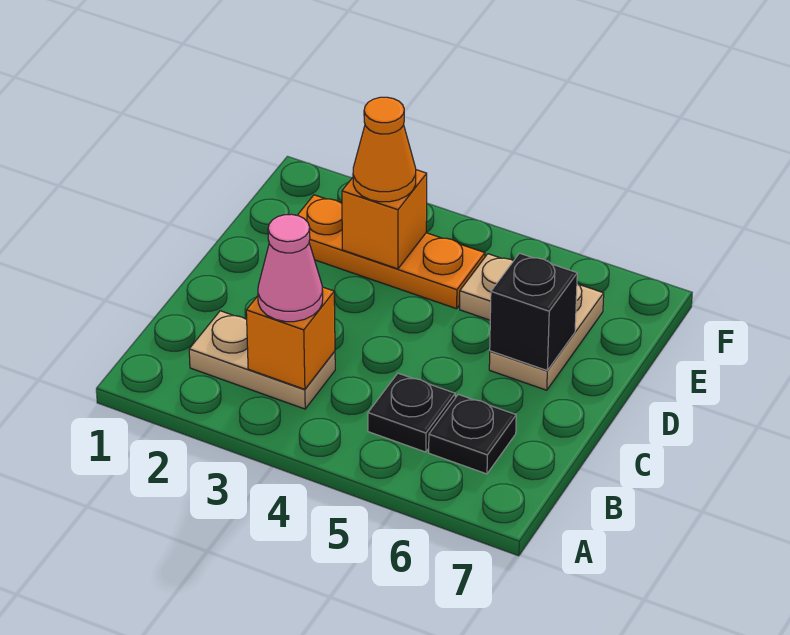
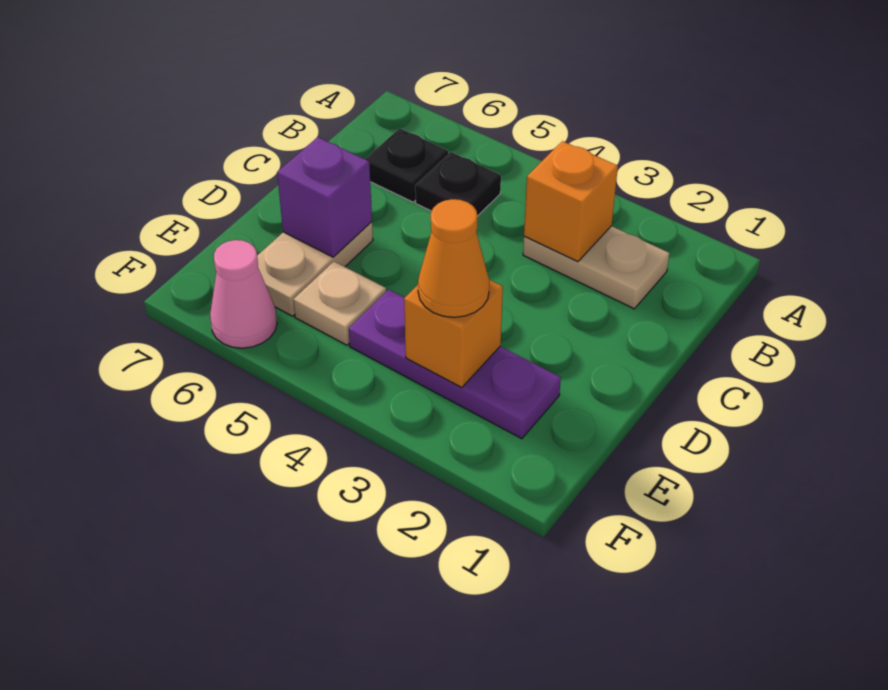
pink cone B3 level 3 -> pink cone F6 level 1
black brick D6 level 2 -> purple brick D6 level 2
orange plate E2:E4 level 1 -> purple plate E2:E4 level 1

